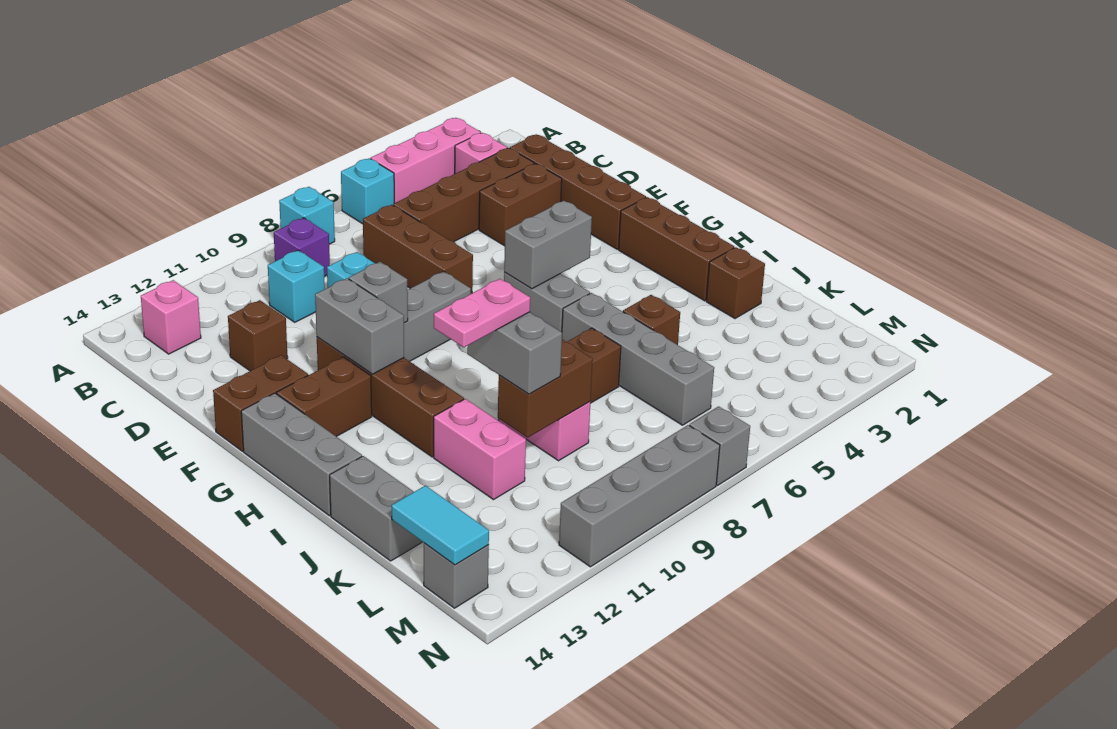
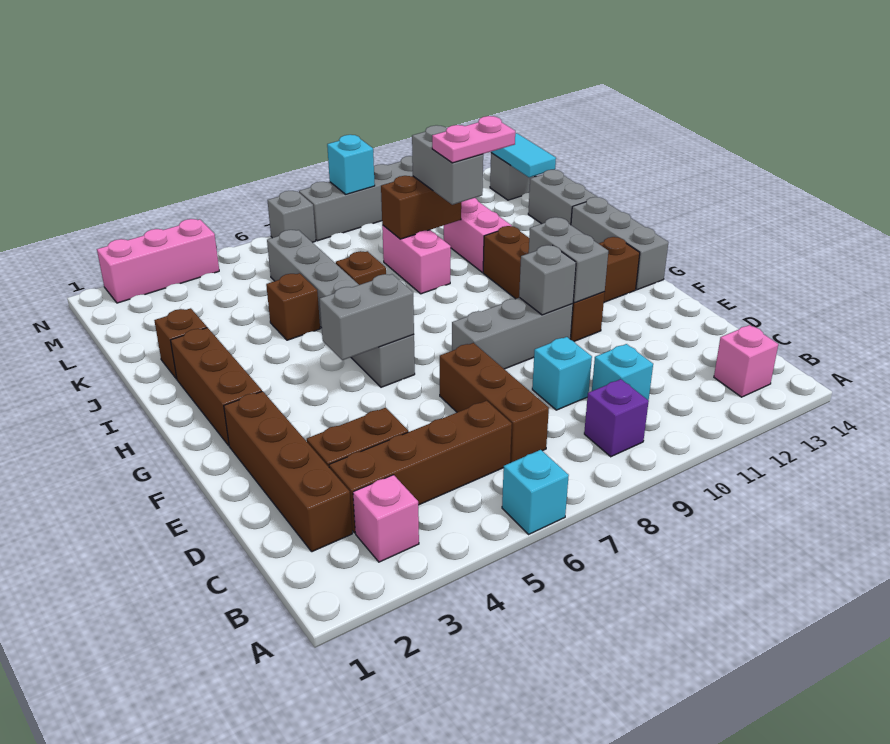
pink brick A3:A5 level 1 -> pink brick N2:N4 level 1
cyan brick A8 level 1 -> cyan brick N9 level 2
brown brick D12 level 1 -> none
brown brick F13:F14 level 1 -> none

